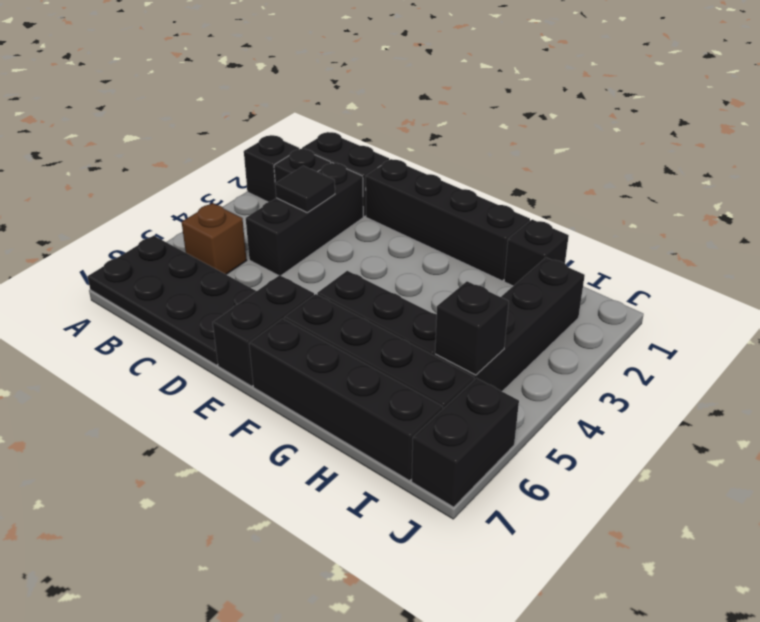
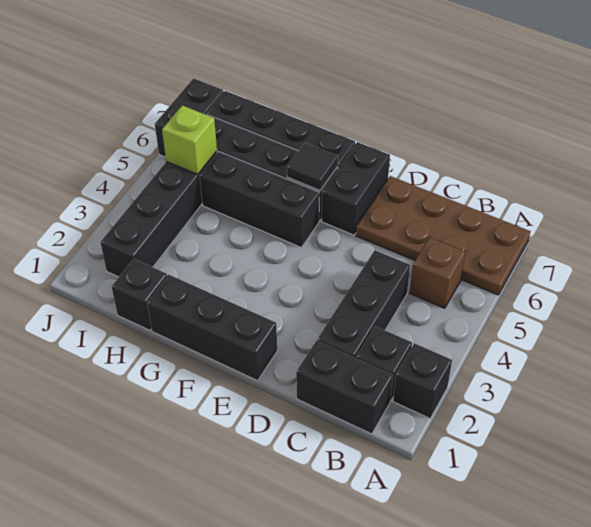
black plate A6:D7 level 1 -> brown plate A6:D7 level 1
black tile C3 level 2 -> black tile F6 level 2
black brick D1:G1 level 1 -> black brick E1:G1 level 1
black brick I5 level 2 -> lime brick I5 level 2

